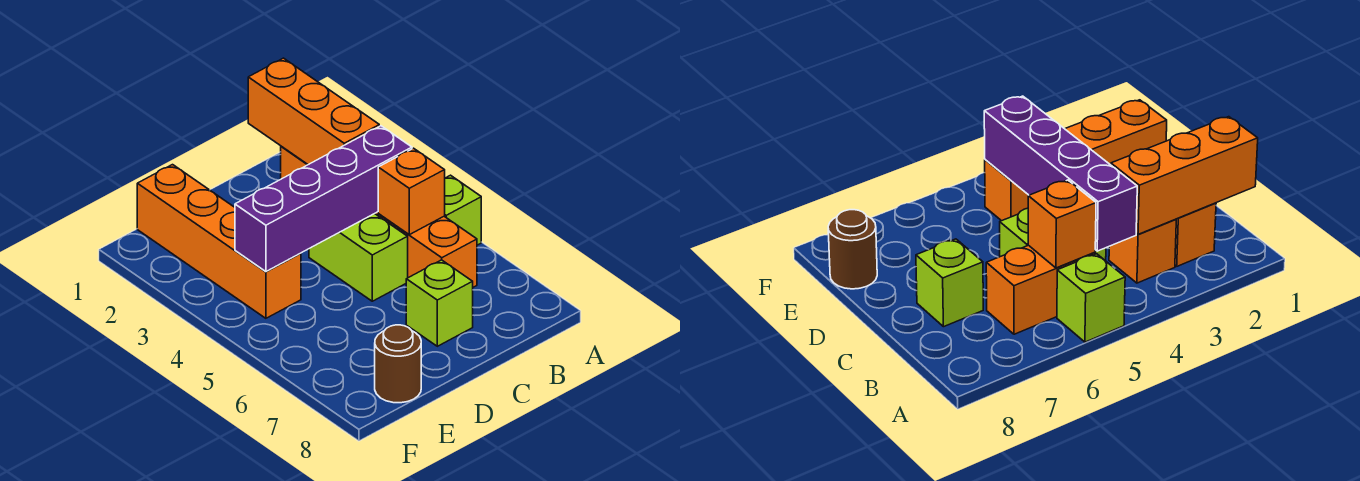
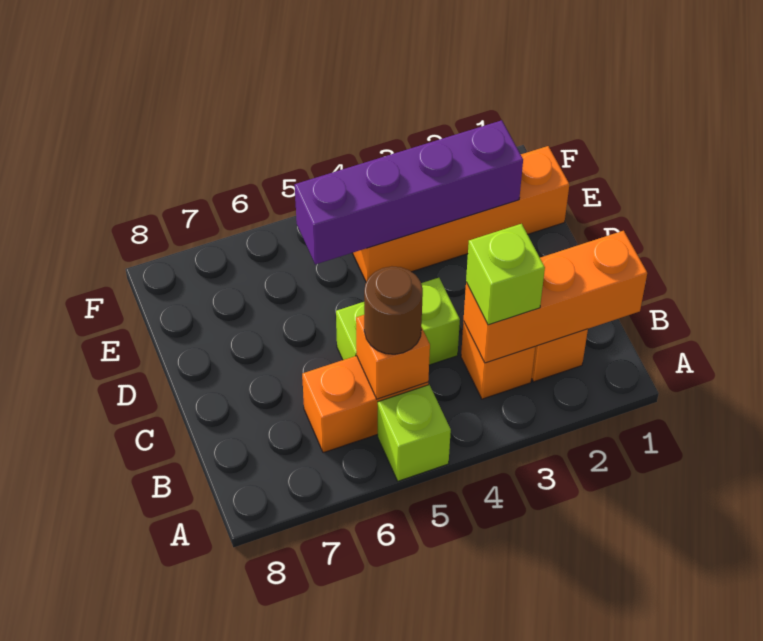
purple brick B4:E4 level 2 -> purple brick E2:E5 level 2
lime brick C7 level 1 -> lime brick B3 level 3
brown round brick E8 level 1 -> brown round brick B5 level 3

